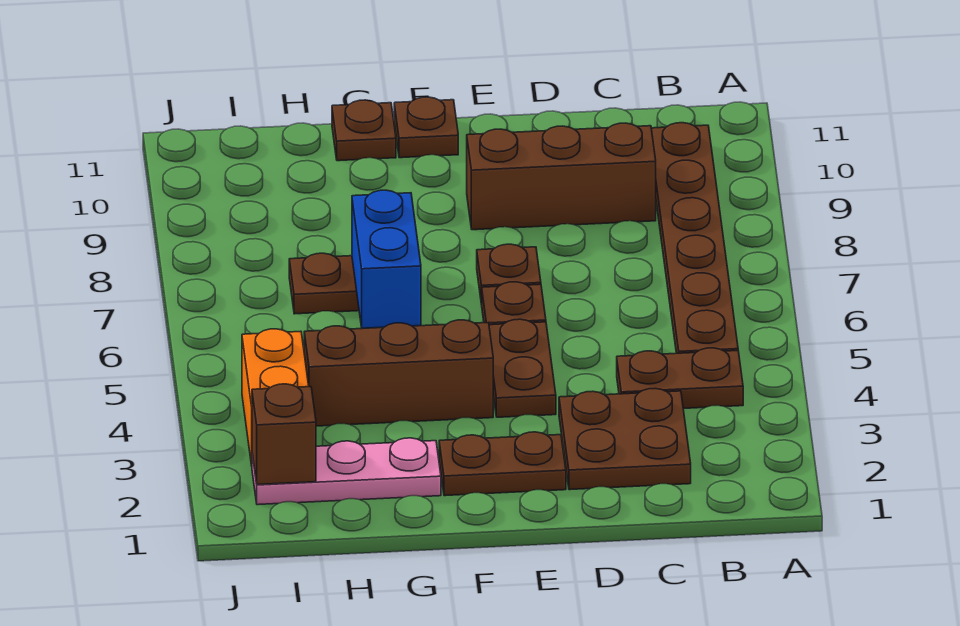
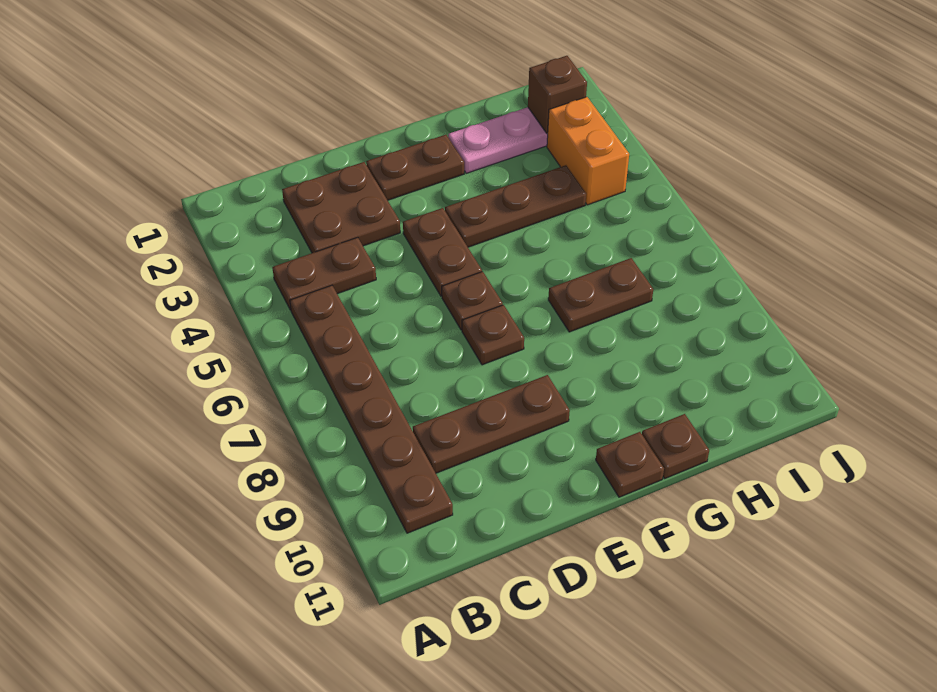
brown brick C9:E9 level 1 -> brown plate C9:E9 level 1
brown brick F4:H4 level 1 -> brown plate F4:H4 level 1
blue brick G6:G7 level 2 -> none

